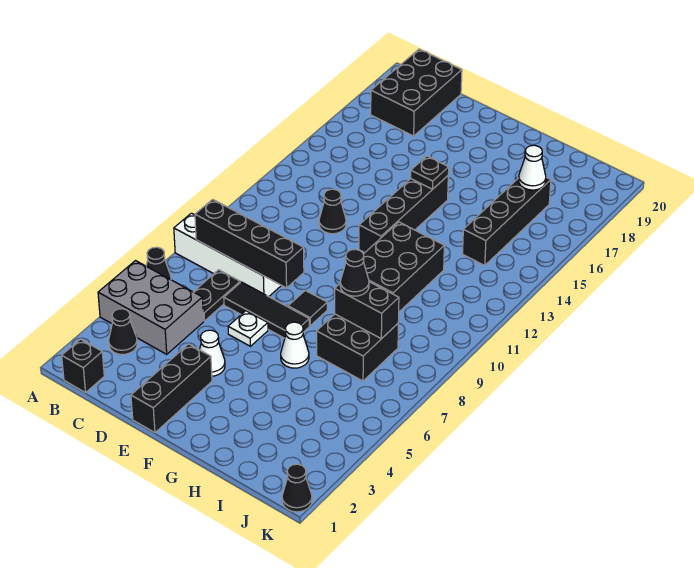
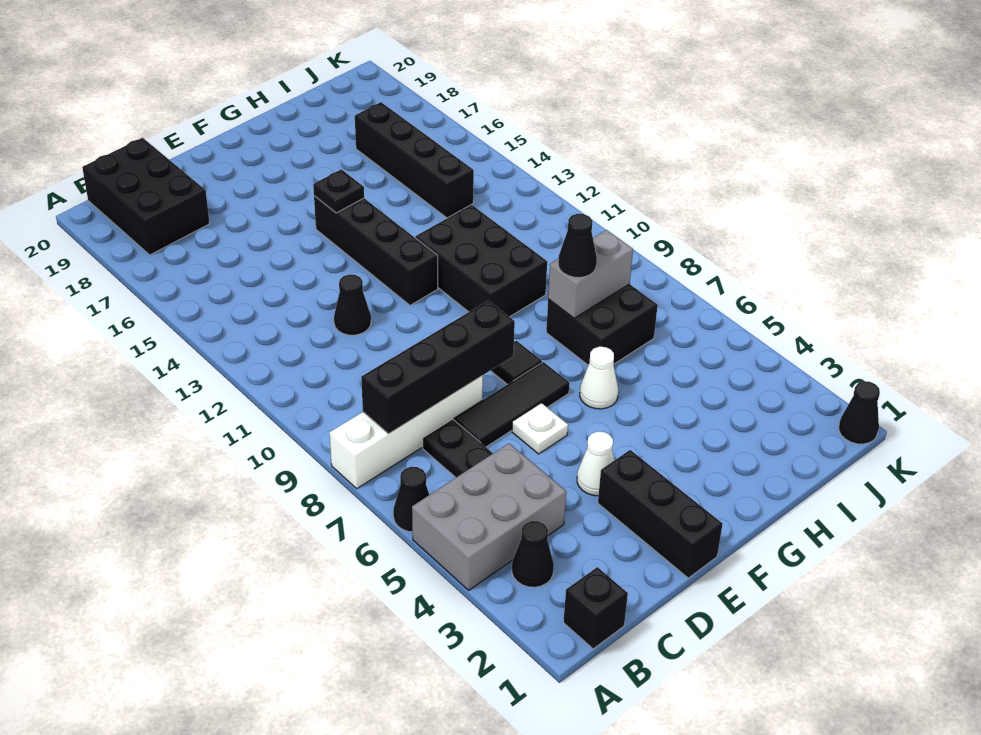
black brick H8:I8 level 2 -> grey brick H8:I8 level 2
white cone I17 level 2 -> none

